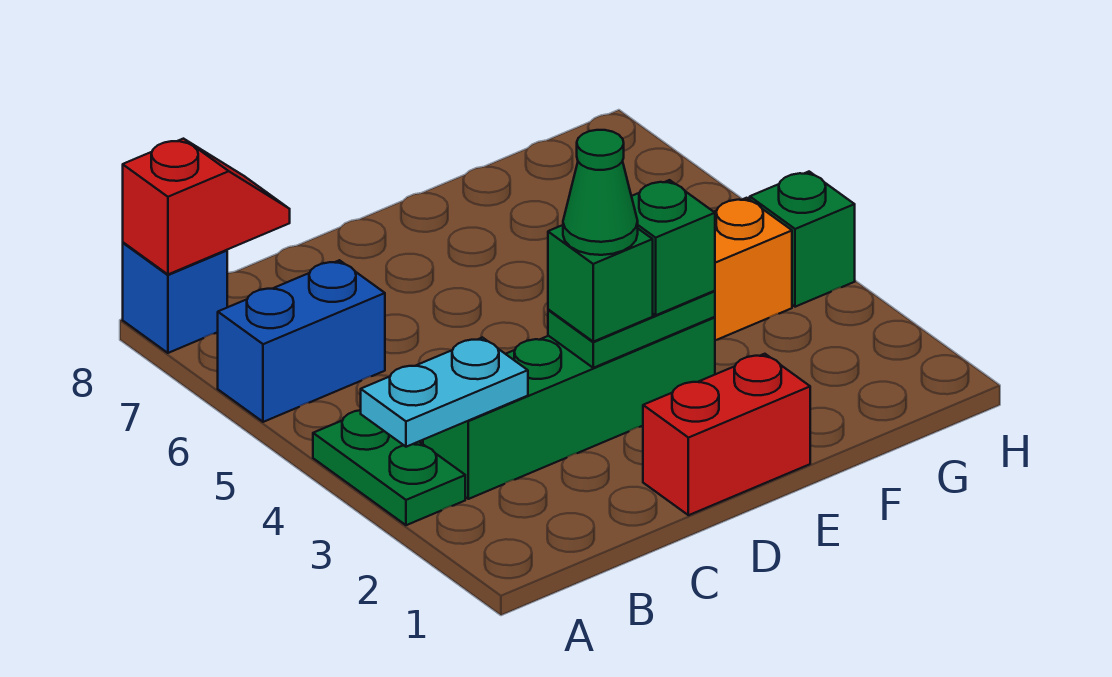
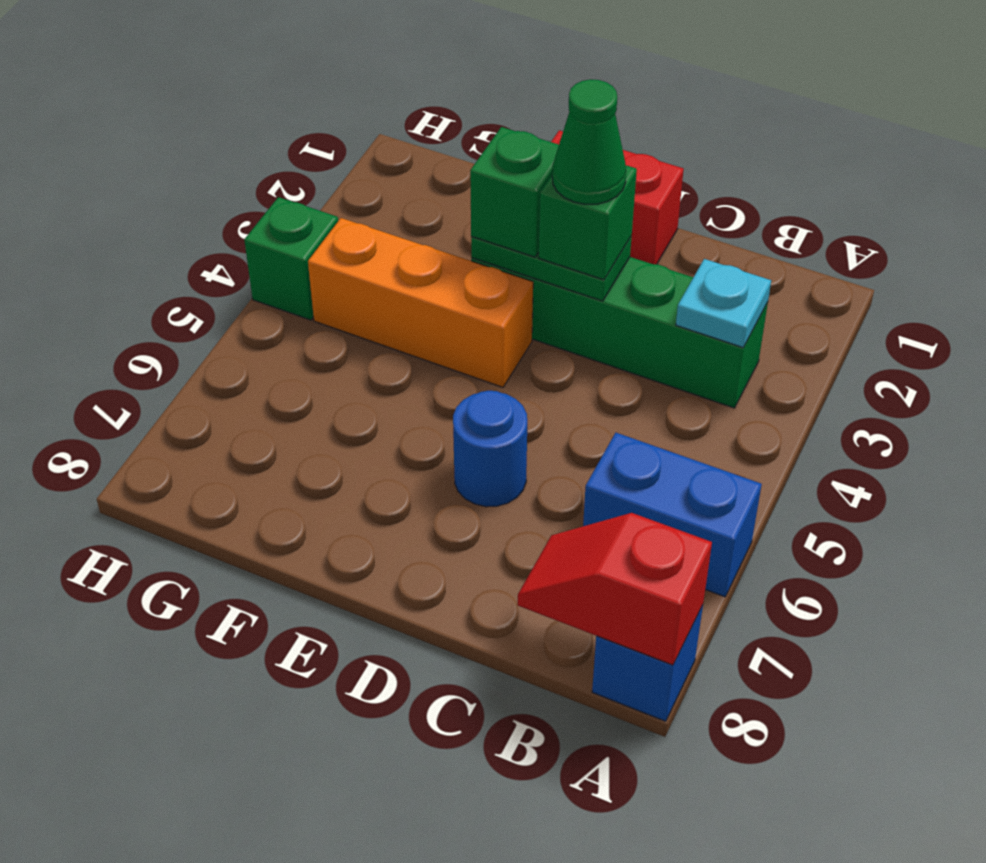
green plate A3:A4 level 1 -> none
cyan plate A3:B3 level 2 -> cyan plate B3 level 2
none -> blue round brick D6 level 1

